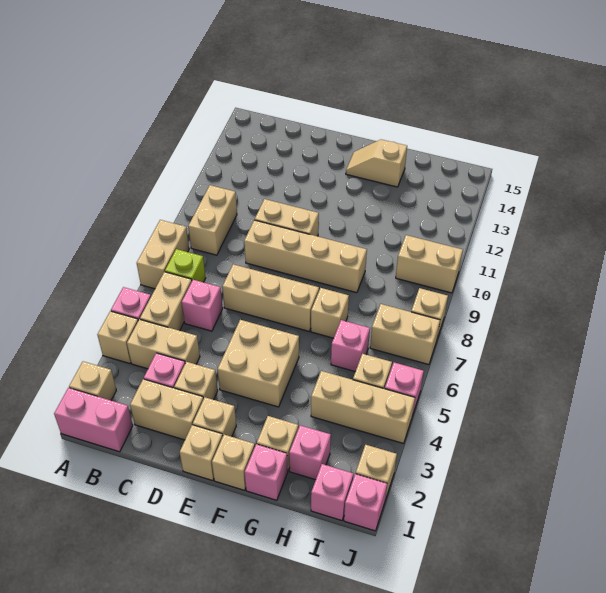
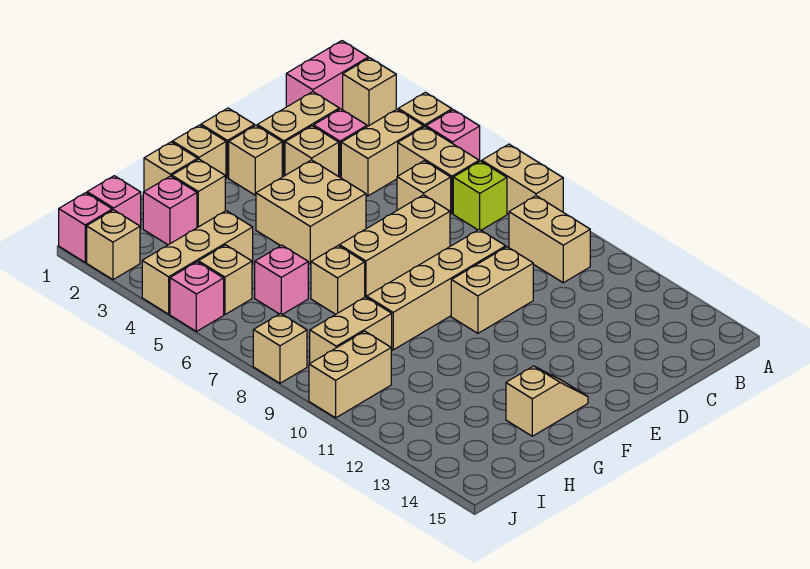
pink brick C6 level 1 -> tan brick C6 level 1
pink brick G1 level 1 -> tan brick G1 level 1
tan brick I7:J7 level 1 -> tan brick H9:I9 level 1

